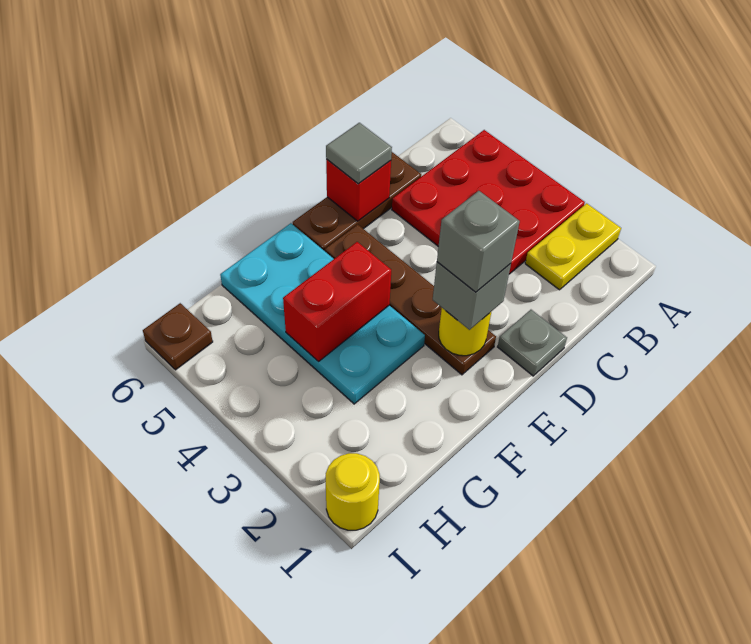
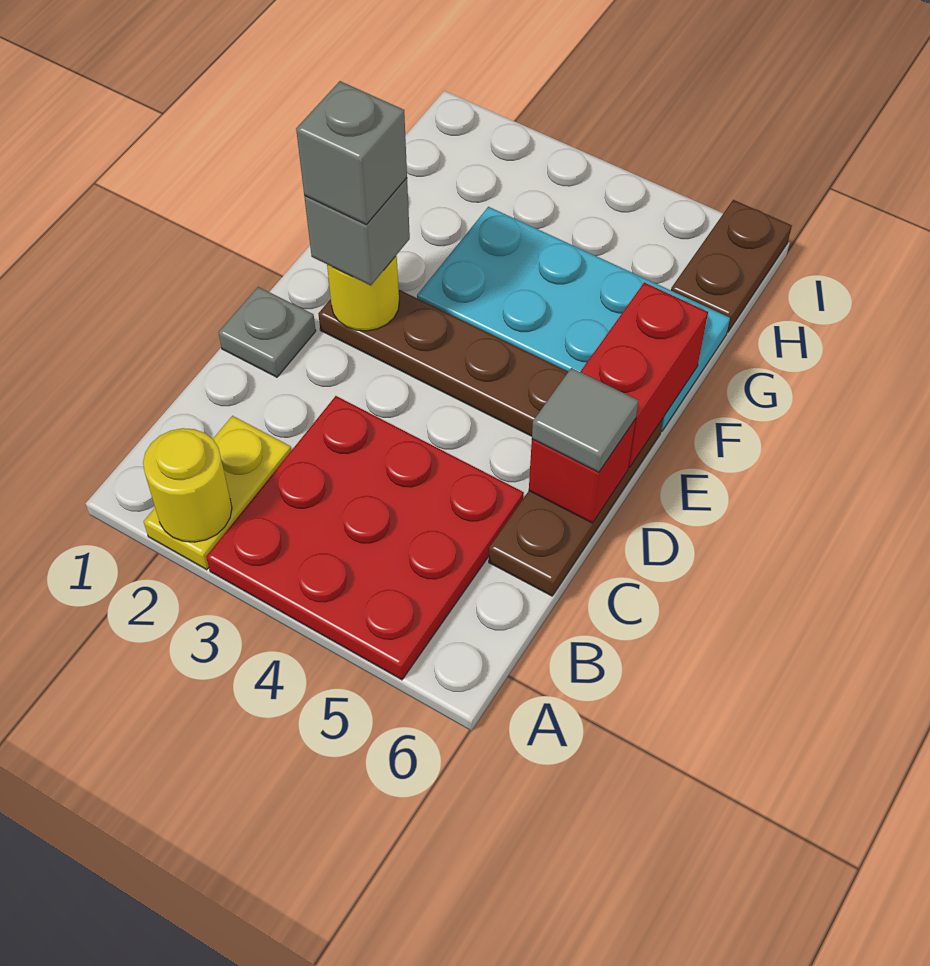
red brick F4:G4 level 2 -> red brick E6:F6 level 2
yellow round brick I1 level 1 -> yellow round brick A2 level 2
brown plate I6 level 1 -> brown plate H6:I6 level 1

